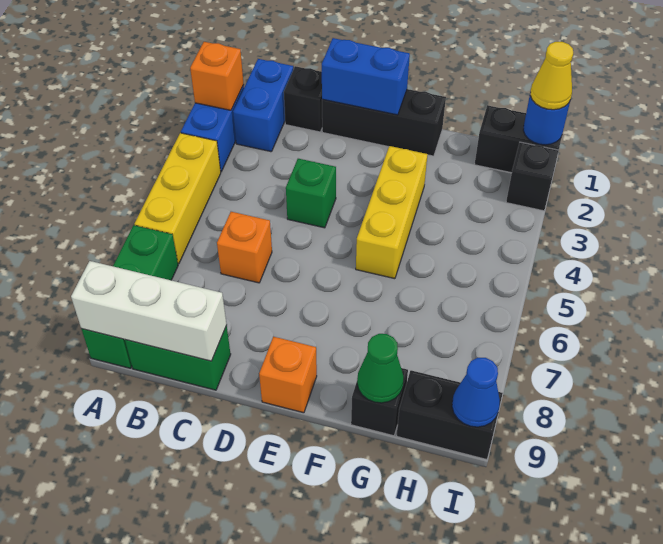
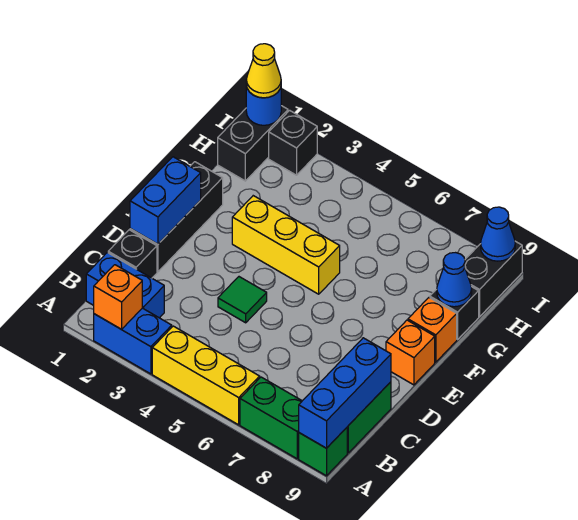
white brick A9:C9 level 2 -> blue brick A9:C9 level 2
orange brick C6 level 1 -> orange brick F9 level 1
green brick D4 level 1 -> green tile D4 level 1
green cone G9 level 2 -> blue cone G9 level 2

